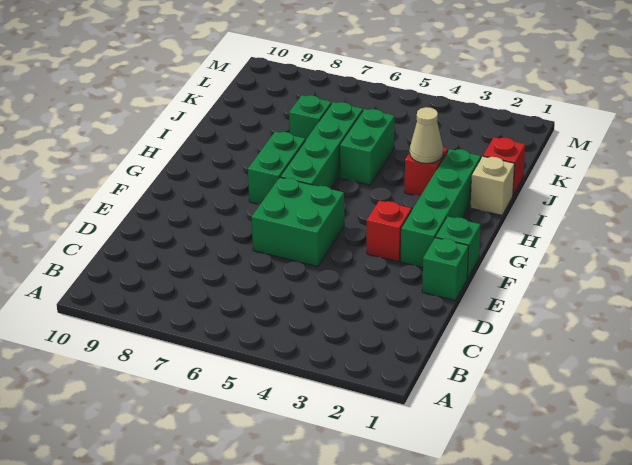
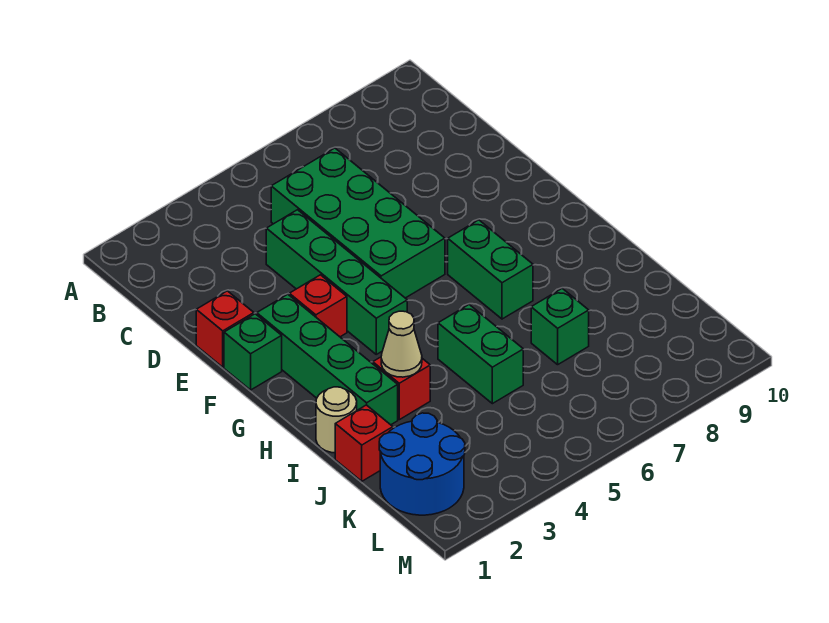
green brick E1 level 1 -> red brick E1 level 1
green brick E5:F6 level 1 -> green brick C5:F6 level 1
green brick G6:J6 level 1 -> green brick D4:G4 level 1
tan brick I1 level 1 -> tan round brick I1 level 1
none -> blue round brick K1:L2 level 1

